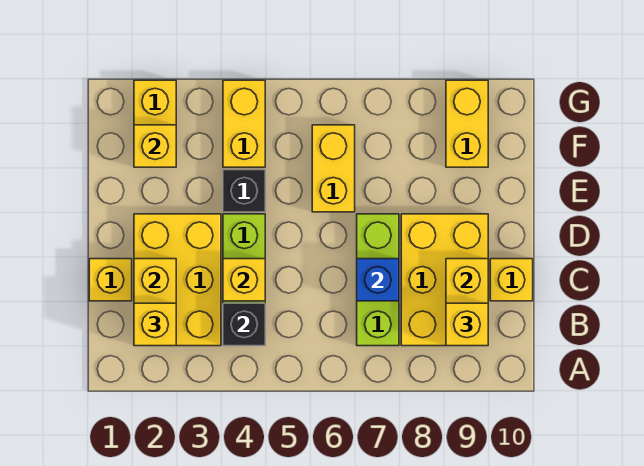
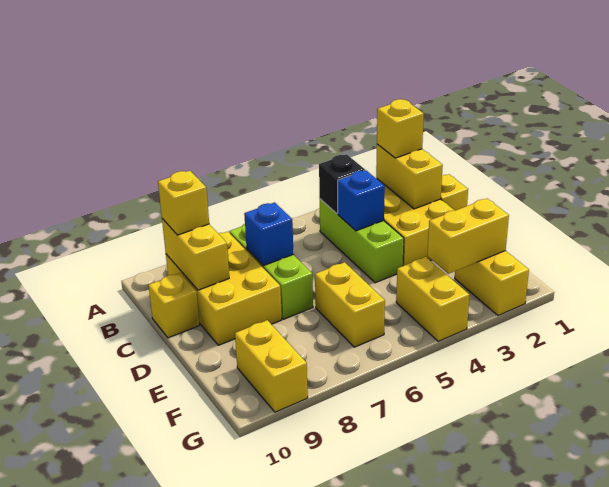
yellow brick C4 level 2 -> blue brick C4 level 2
black brick E4 level 1 -> none
yellow brick F2 level 2 -> yellow brick F2:F3 level 2

